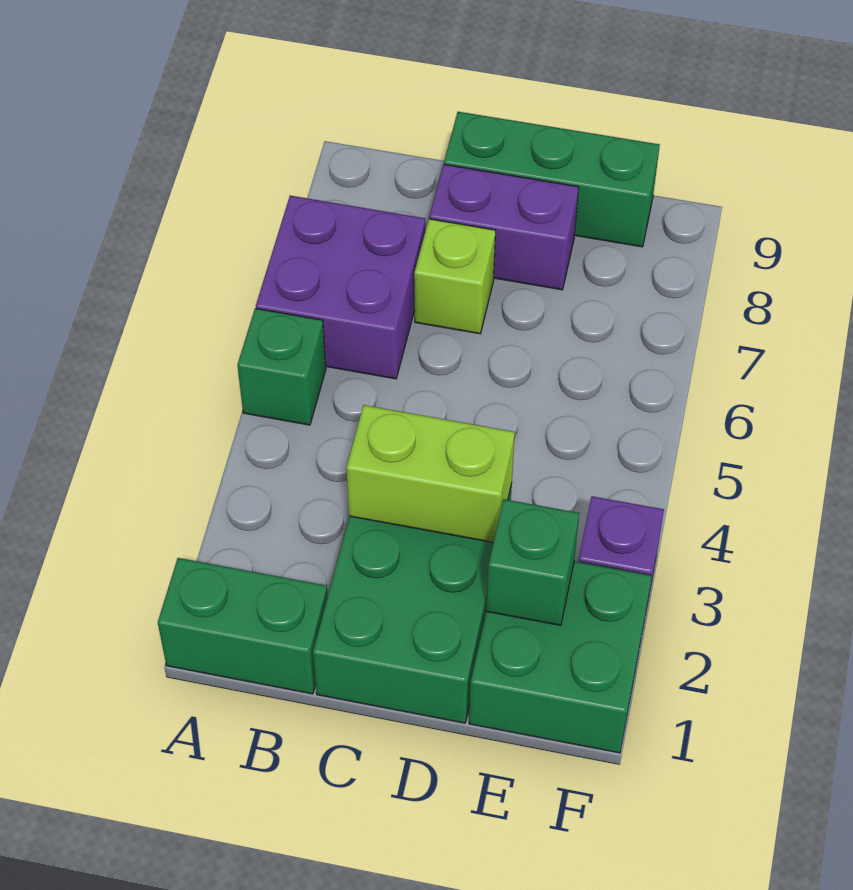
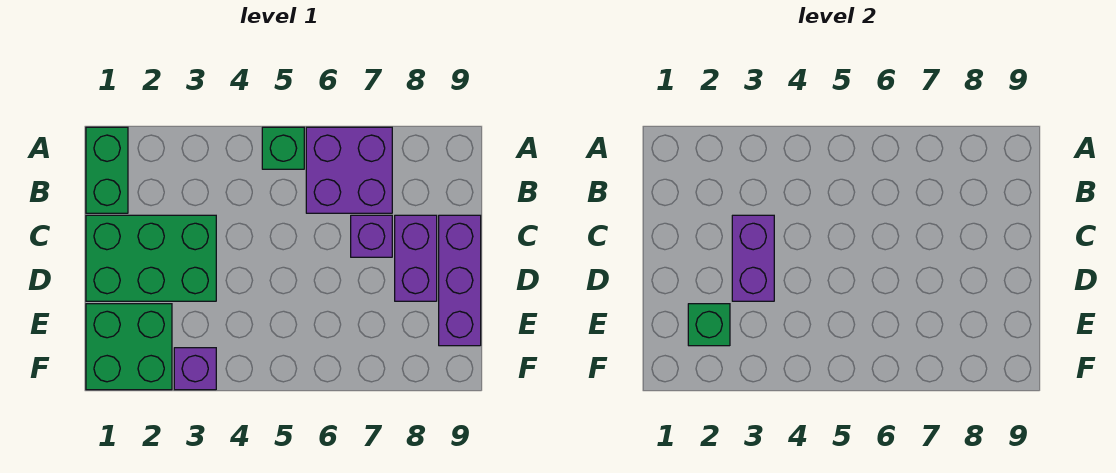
lime brick C3:D3 level 2 -> purple brick C3:D3 level 2
lime brick C7 level 1 -> purple brick C7 level 1
green brick C9:E9 level 1 -> purple brick C9:E9 level 1

